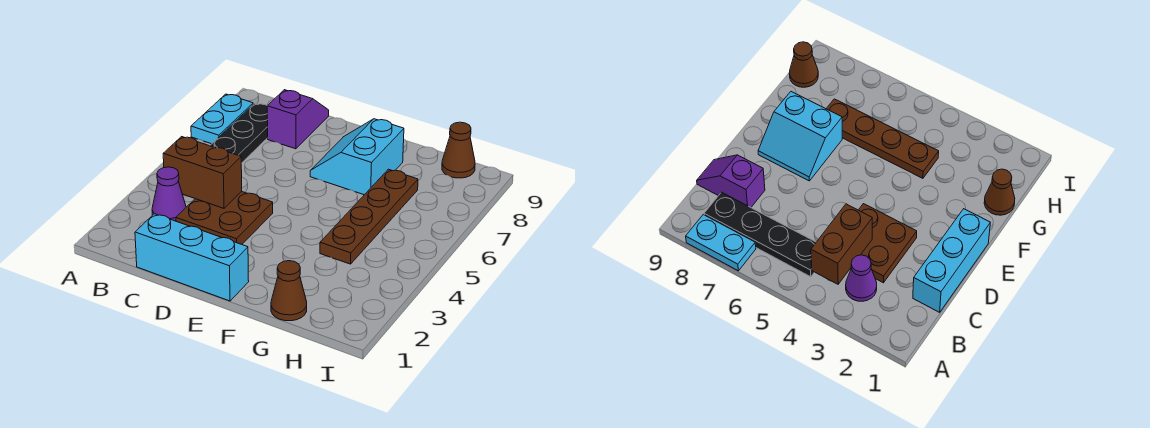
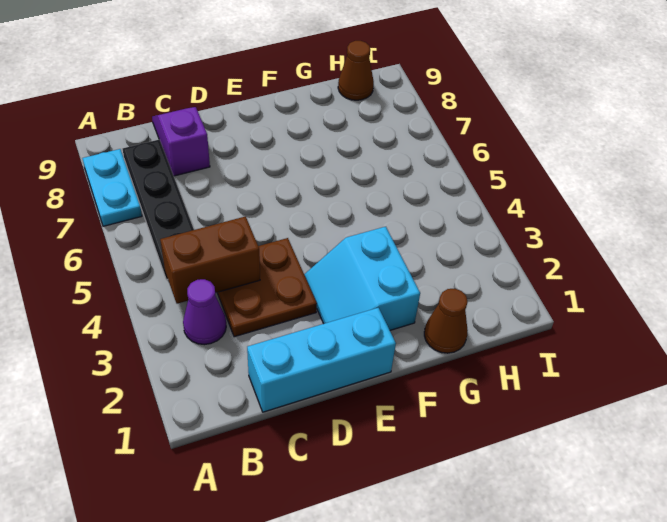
cyan slope E7:F8 level 1 top F -> cyan slope E2:F3 level 1 top F
brown plate G4:G7 level 1 -> none

